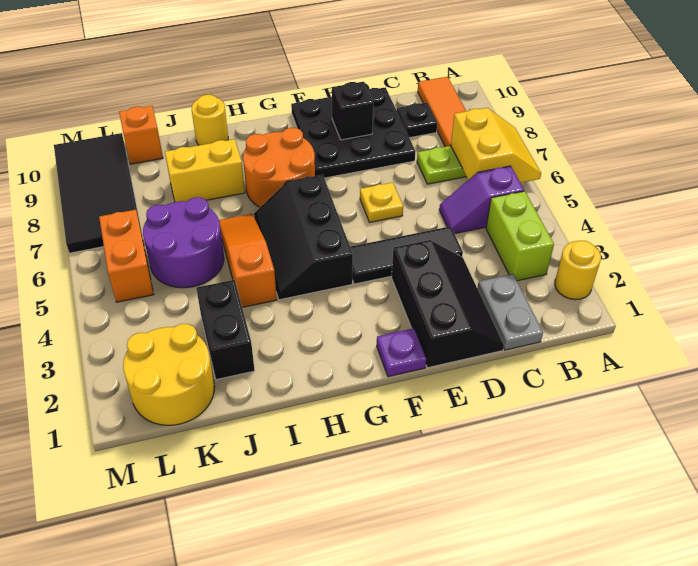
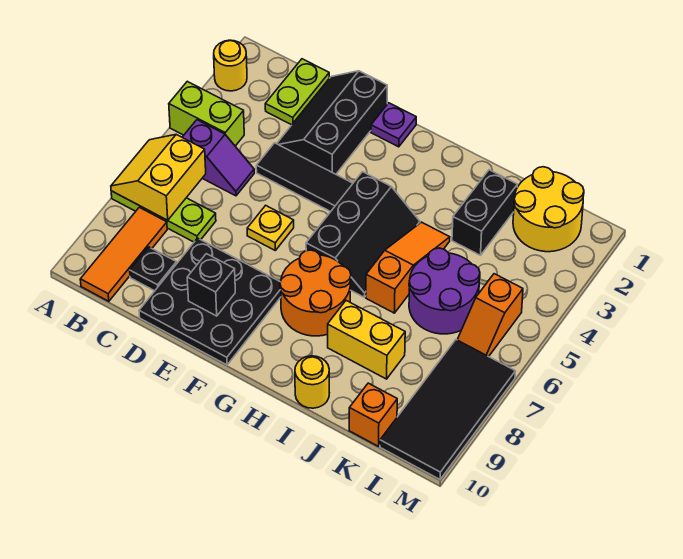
lime brick B3:B4 level 1 -> lime brick A4:B4 level 1
grey plate C1:C2 level 1 -> lime plate C1:C2 level 1
orange slope I4:I6 level 1 top 4 -> orange slope I4:I6 level 1 top 6
orange brick L5:L6 level 1 -> orange slope L5:L6 level 1 top 5

